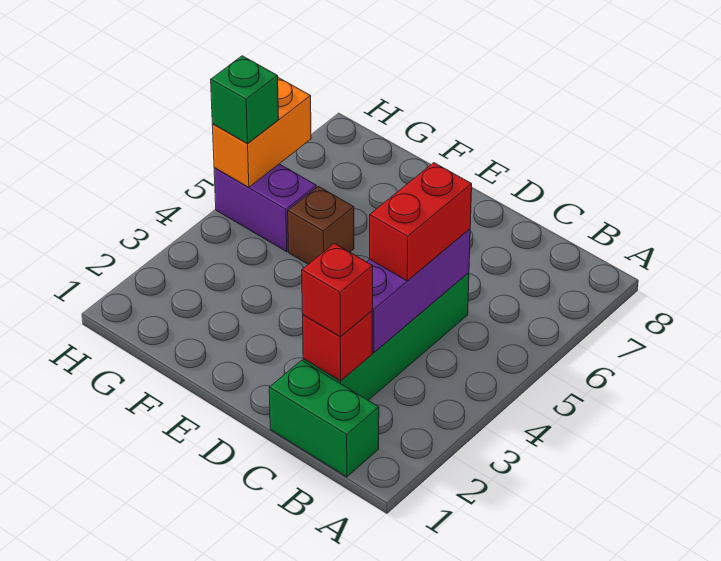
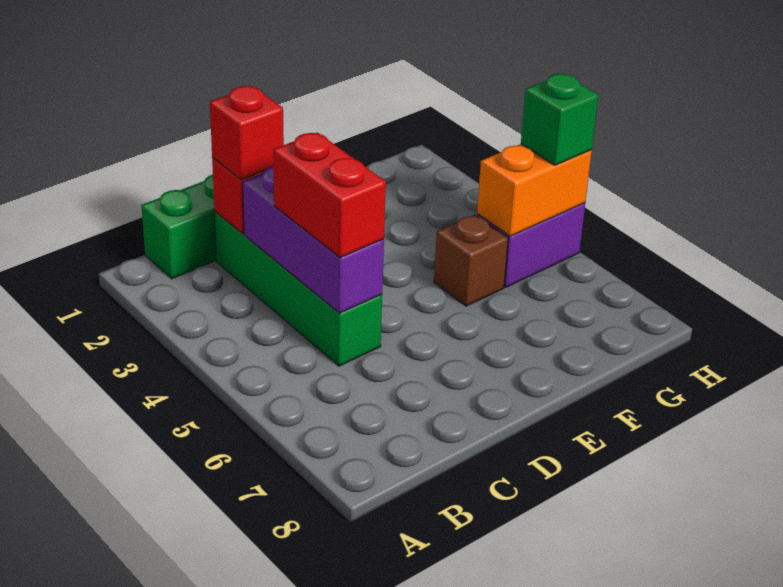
orange brick H5:H6 level 2 -> orange brick G5:H5 level 2

